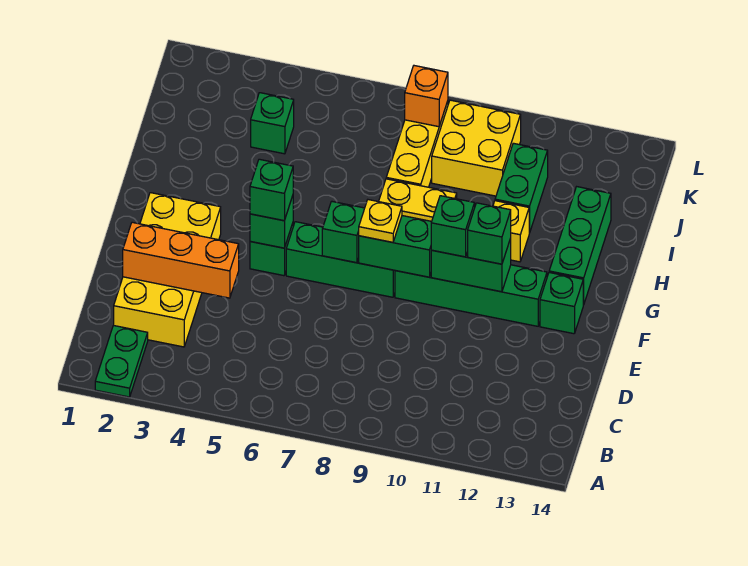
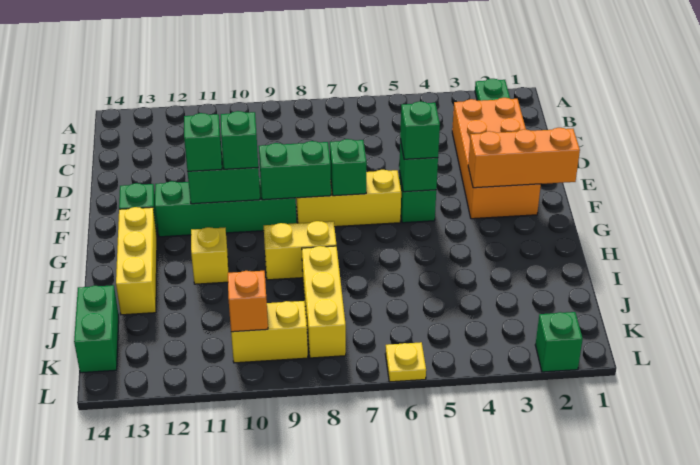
yellow brick C2:F3 level 1 -> orange brick C2:F3 level 1
orange brick D2:D4 level 2 -> orange brick F1:F3 level 2
green brick F6:F8 level 1 -> yellow brick F6:F8 level 1
yellow plate F8 level 3 -> yellow plate L6 level 1
green brick G13:I13 level 1 -> yellow brick G13:I13 level 1
green brick I11:J11 level 1 -> green brick J14:K14 level 1
green brick J4 level 1 -> green brick L2 level 1
yellow brick J9:K10 level 1 -> yellow brick K9:K10 level 1
orange brick K8 level 2 -> orange brick K10 level 2

